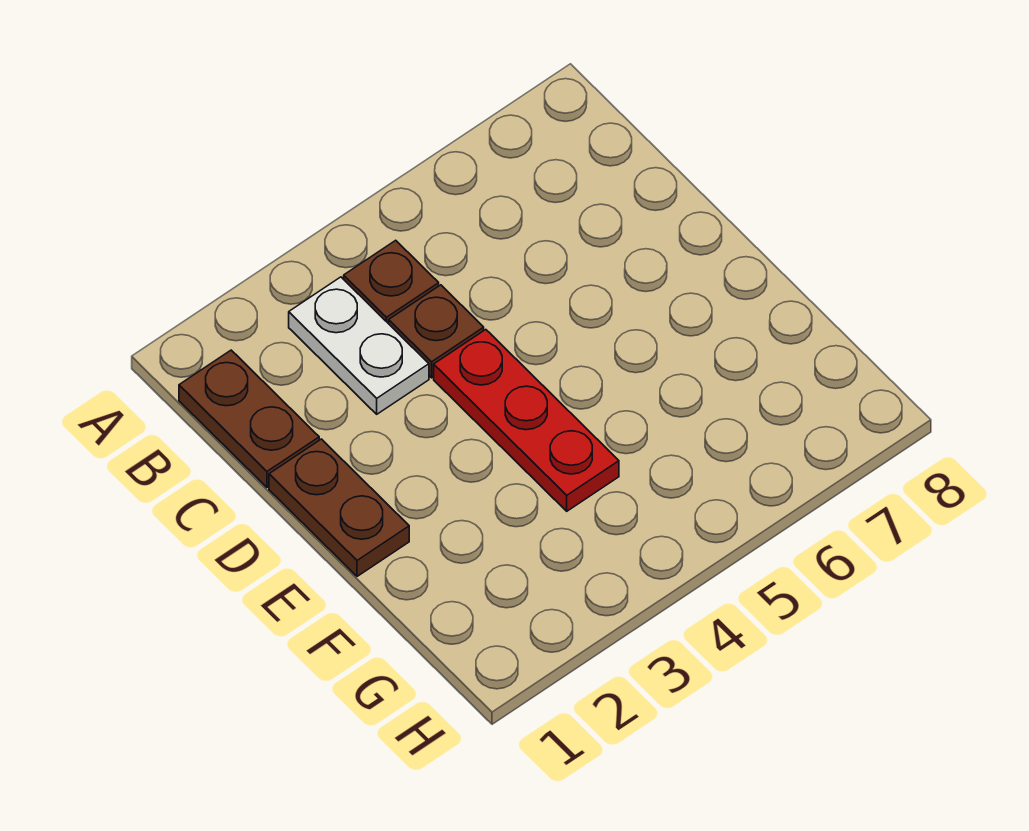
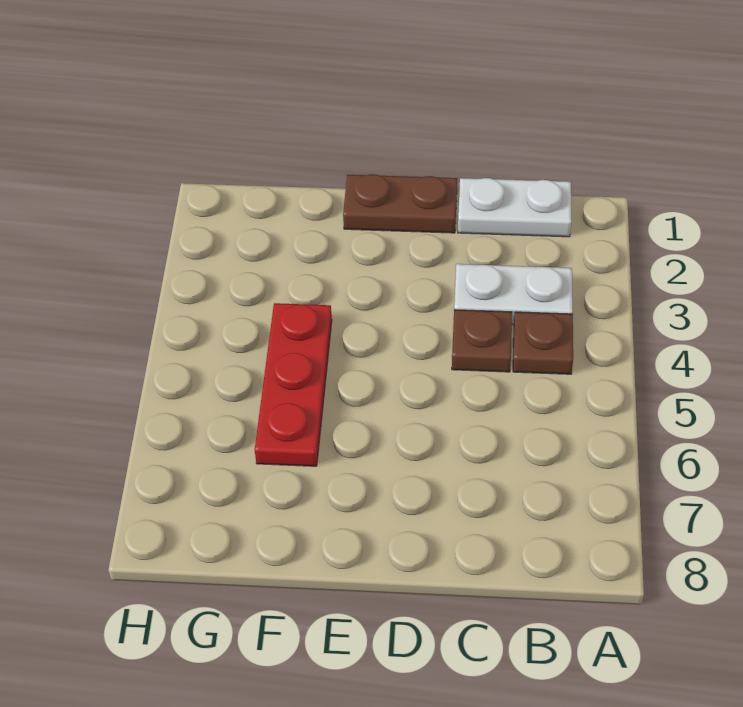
brown plate B1:C1 level 1 -> white plate B1:C1 level 1
red plate D4:F4 level 1 -> red plate F4:F6 level 1

